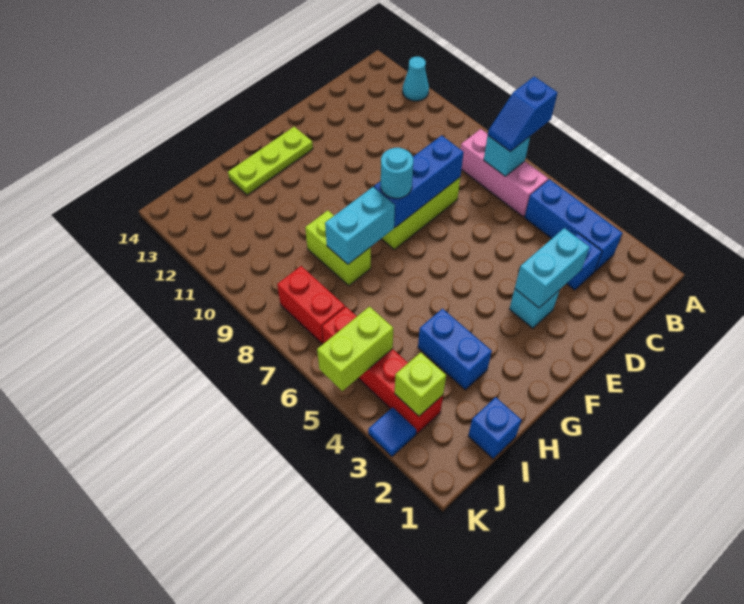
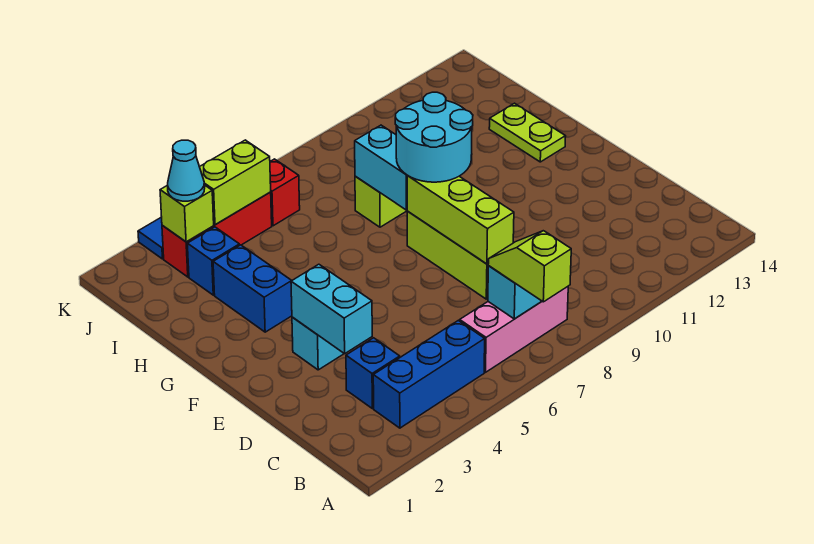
blue slope A7:B7 level 3 top A -> lime slope A7:B7 level 3 top A
cyan cone A12 level 1 -> cyan cone J3 level 3
blue brick D8:F8 level 2 -> lime brick D8:F8 level 2
cyan round brick F8 level 3 -> cyan round brick F8:G9 level 3
lime plate F13:H13 level 1 -> lime plate G13:H13 level 1
blue brick H3:H4 level 1 -> blue brick G3:H3 level 1
blue brick I1 level 1 -> blue brick I3 level 1
lime brick J5:K5 level 2 -> lime brick J4:J5 level 2
red brick J7:J8 level 1 -> none

